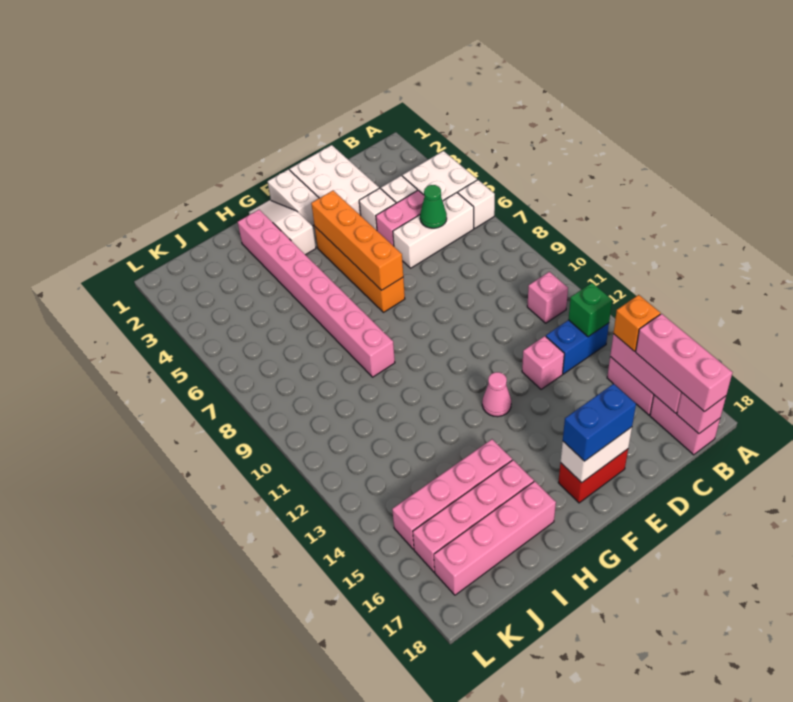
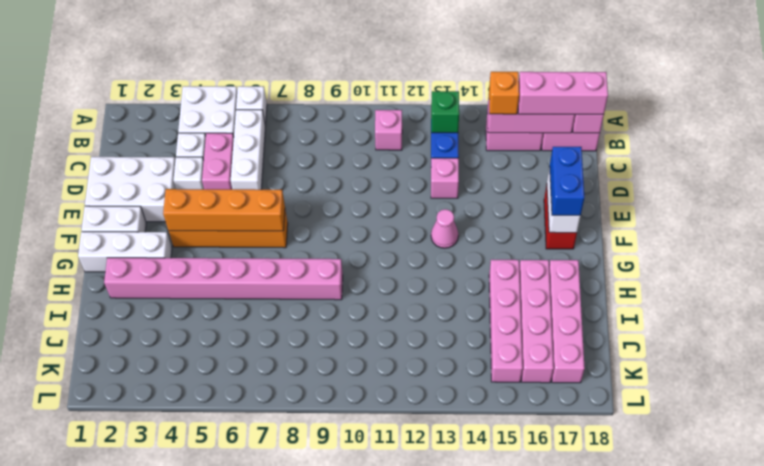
green cone C6 level 2 -> none
white slope G1:G3 level 1 top 3 -> white brick G1:G3 level 1

